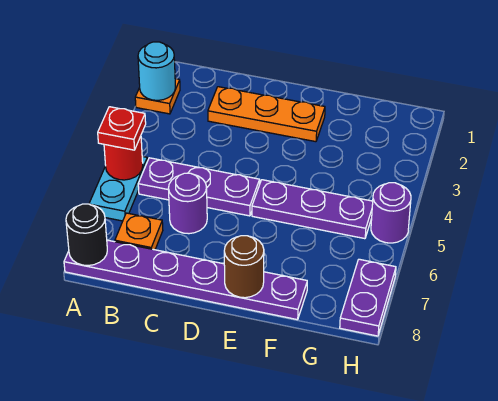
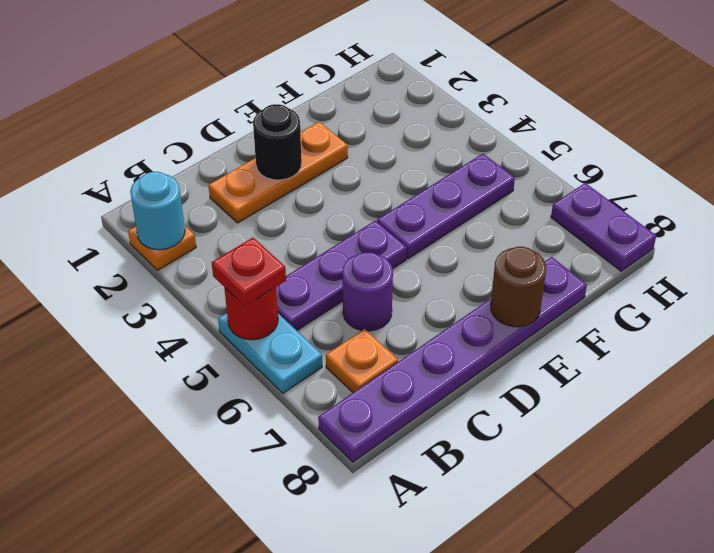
black round brick A8 level 2 -> black round brick D2 level 2
purple round brick H5 level 1 -> none

